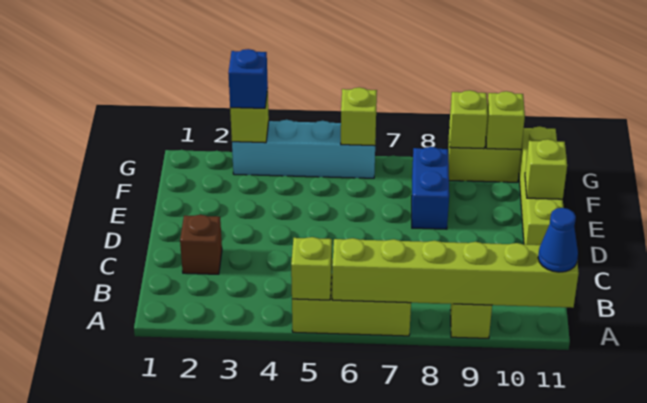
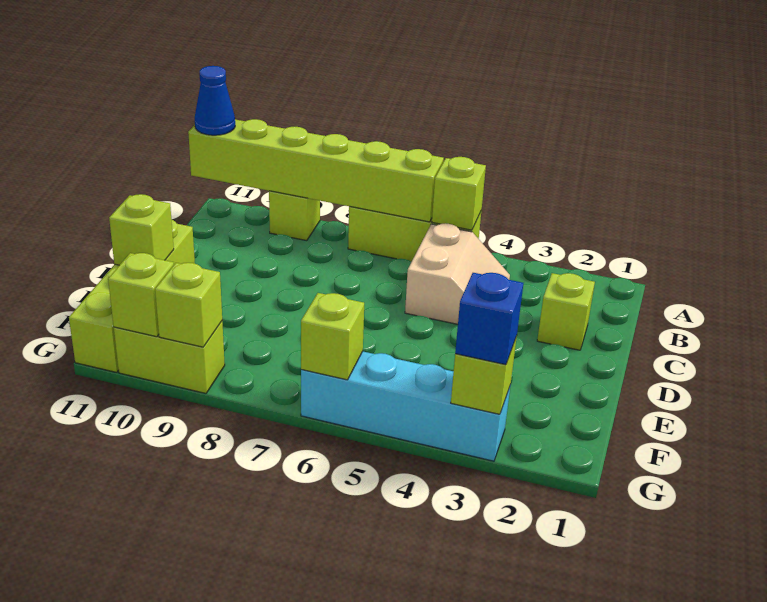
none -> tan slope B4:C5 level 1 top 5
brown brick C2 level 1 -> lime brick C2 level 1
blue brick E8:F8 level 1 -> none

